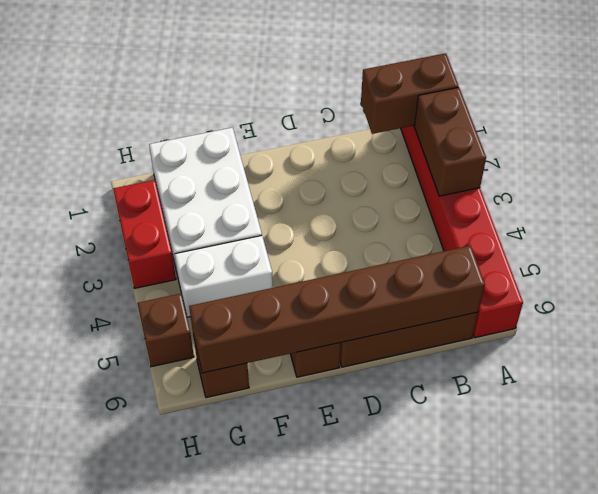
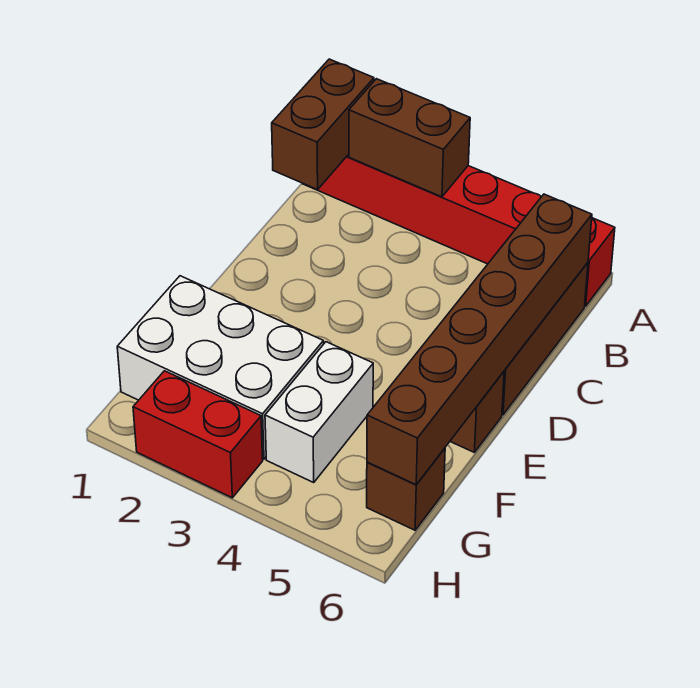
brown brick H5 level 1 -> none

